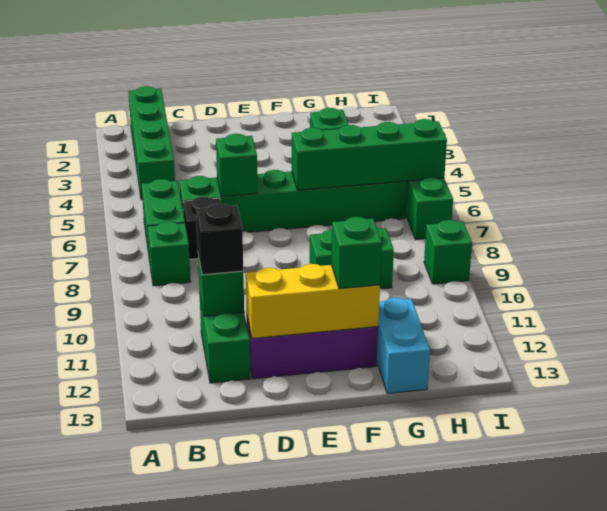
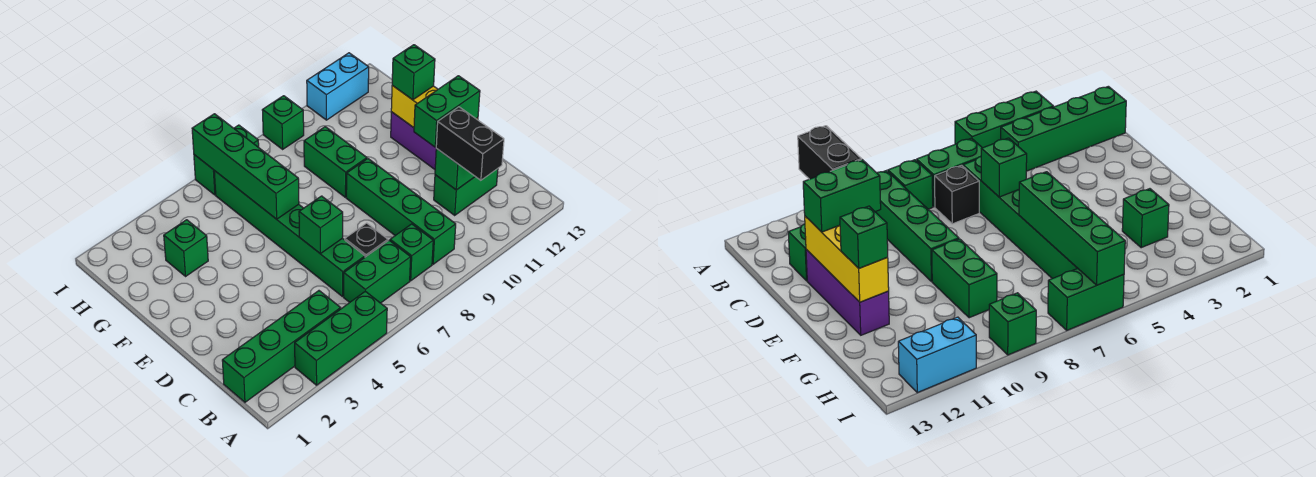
none -> green brick A3:A5 level 1
none -> green brick B9:E9 level 1
black brick C11 level 3 -> black brick B11:C11 level 3
none -> green brick D11:D12 level 3
cyan brick G12:G13 level 1 -> cyan brick I11:I12 level 1

